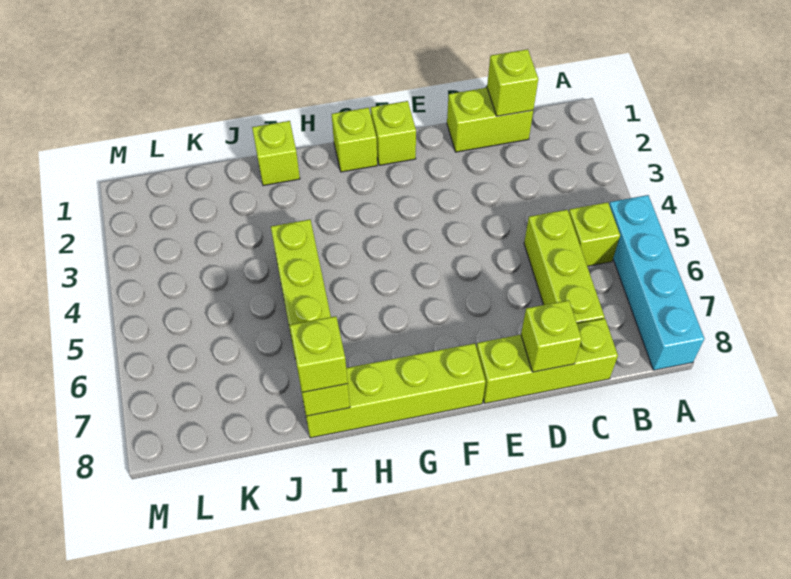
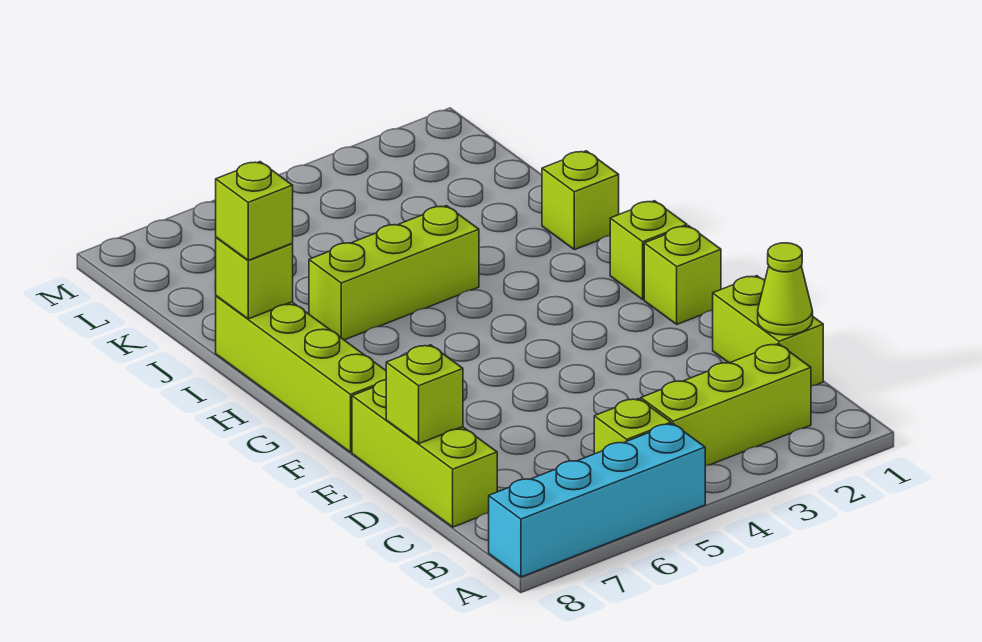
lime brick C1 level 2 -> lime cone C1 level 2
lime brick C5:C7 level 1 -> lime brick B2:B4 level 1

